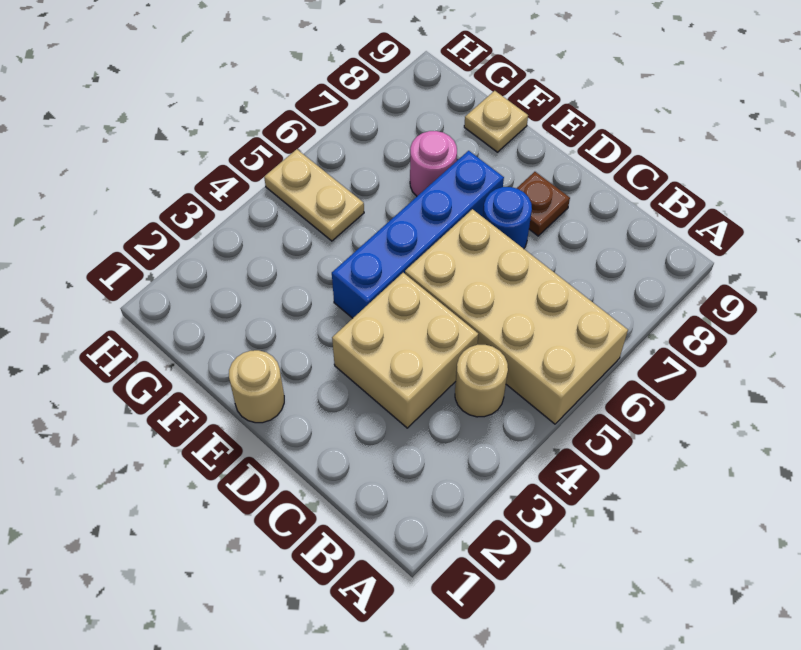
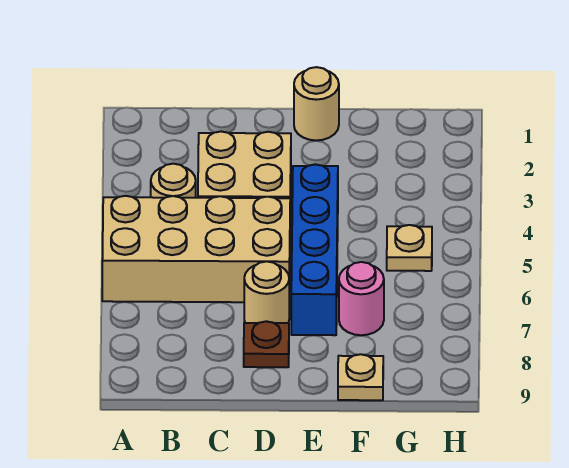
blue round brick D7 level 1 -> tan round brick D7 level 1
tan plate G5:H5 level 1 -> tan plate G5 level 1

